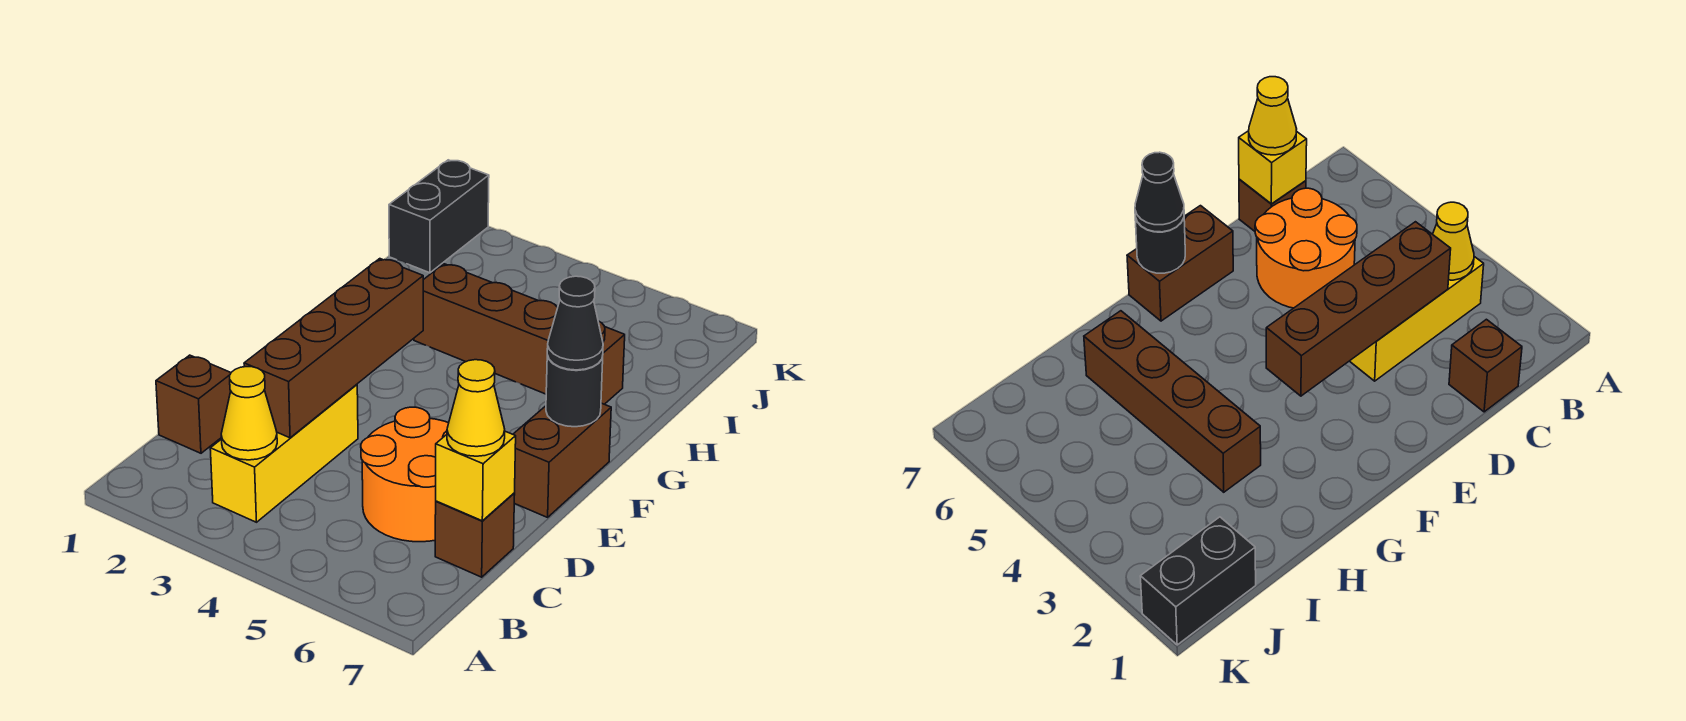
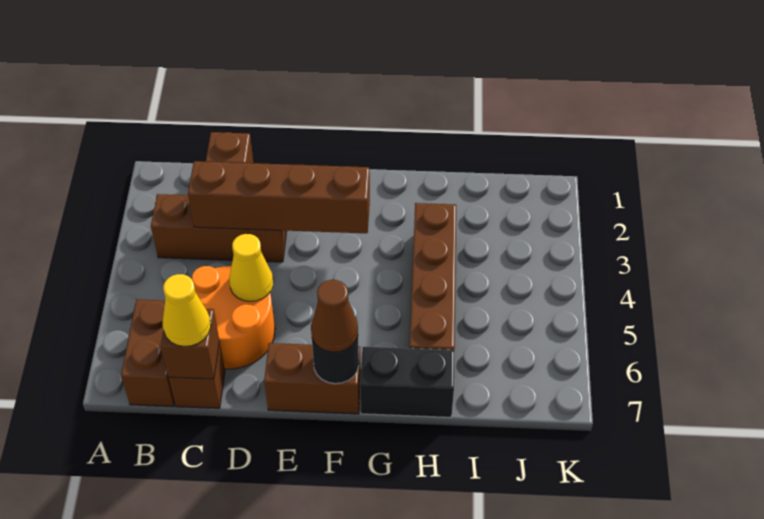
yellow brick B3:D3 level 1 -> brown brick B3:D3 level 1
yellow cone B3 level 2 -> yellow cone D5 level 2
none -> brown brick B6:B7 level 1
yellow brick C7 level 2 -> brown brick C7 level 2
black cone F7 level 3 -> brown cone F7 level 3
black brick J1:K1 level 1 -> black brick G7:H7 level 1

